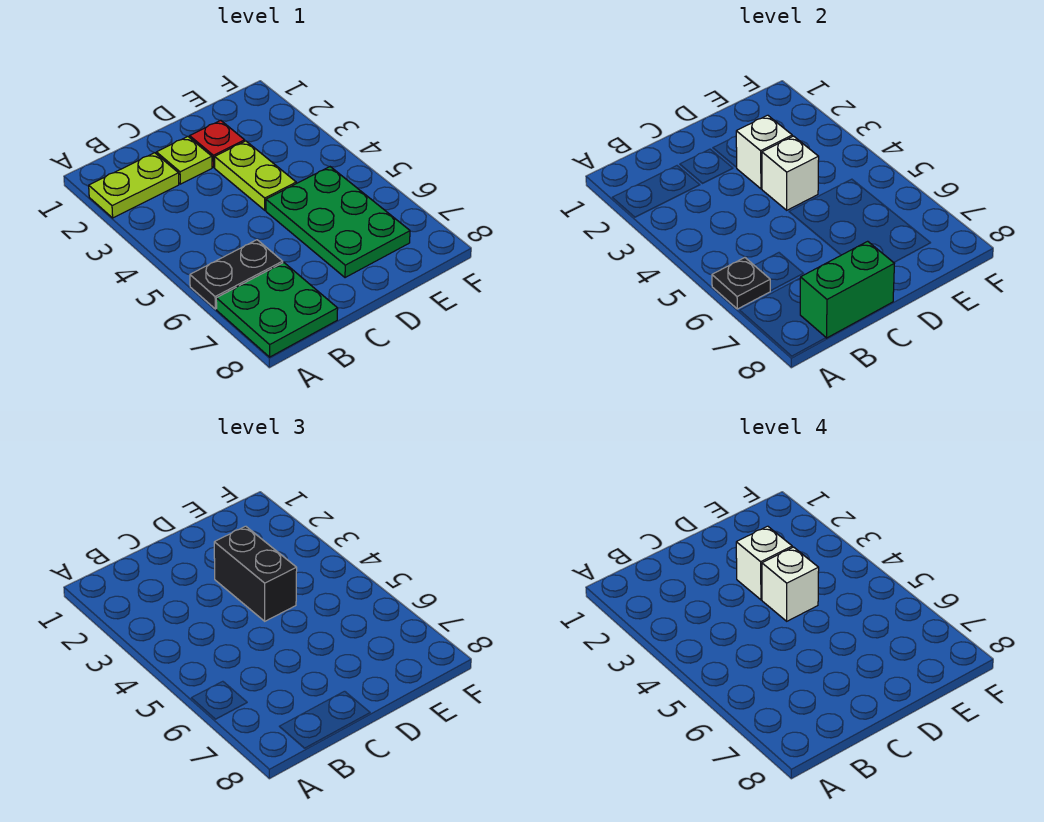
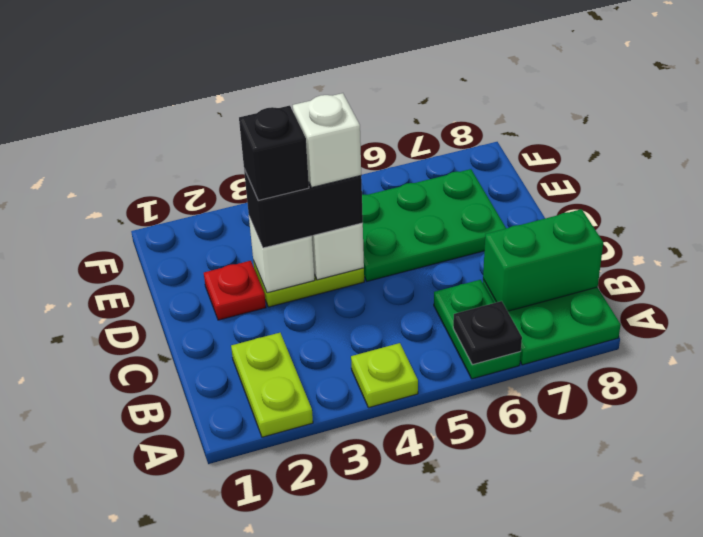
black plate A6:B6 level 1 -> green plate A6:B6 level 1
green brick B8:C8 level 2 -> green brick B7:B8 level 2
lime plate C2 level 1 -> lime plate A4 level 1
white brick D3 level 4 -> black brick D3 level 4

